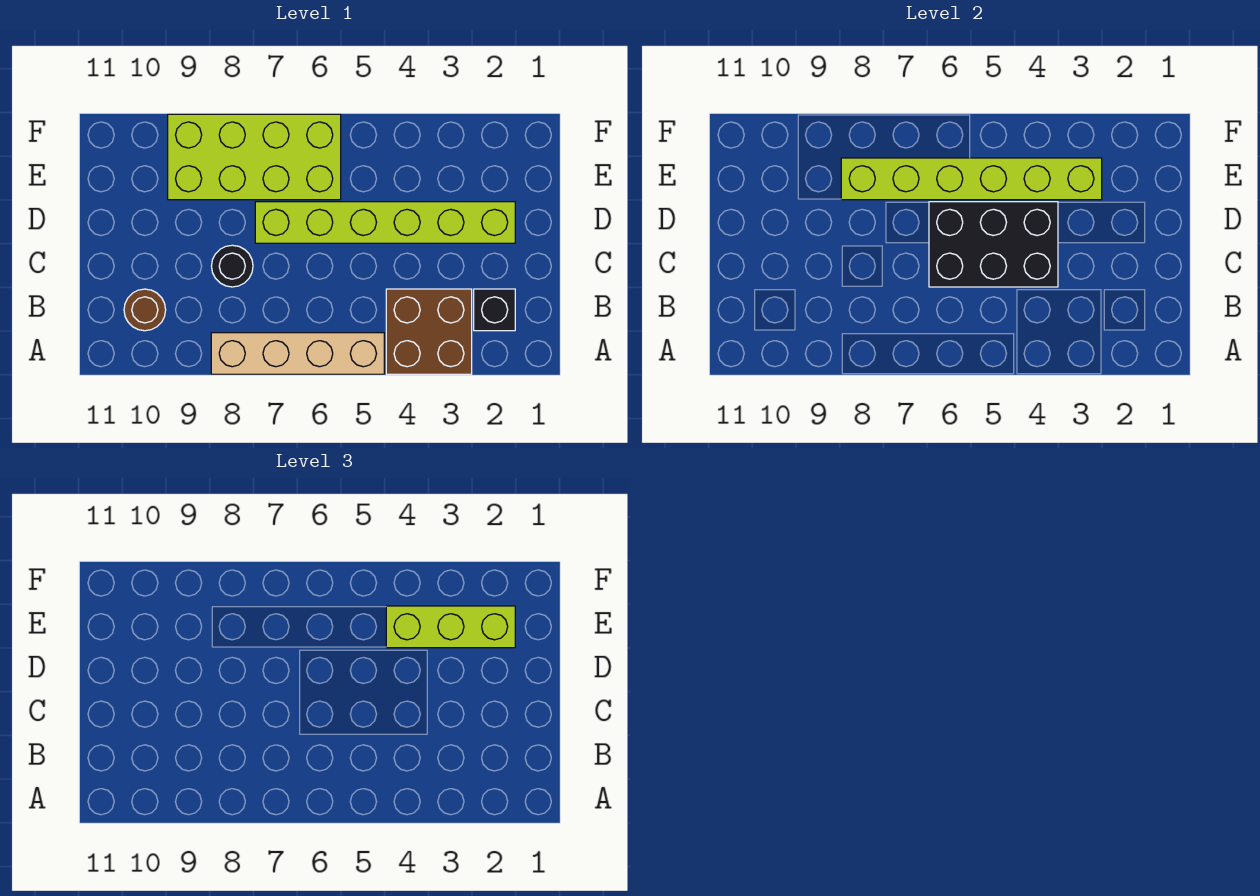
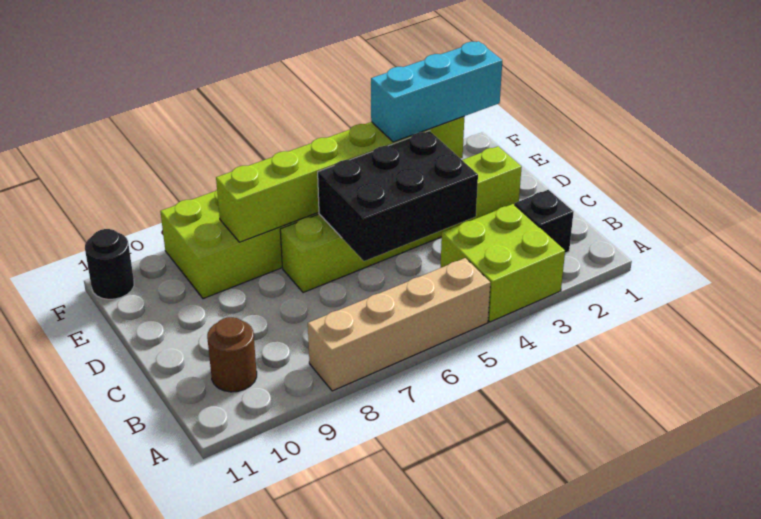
brown brick A3:B4 level 1 -> lime brick A3:B4 level 1
black round brick C8 level 1 -> black round brick F11 level 1
lime brick E2:E4 level 3 -> cyan brick E2:E4 level 3

